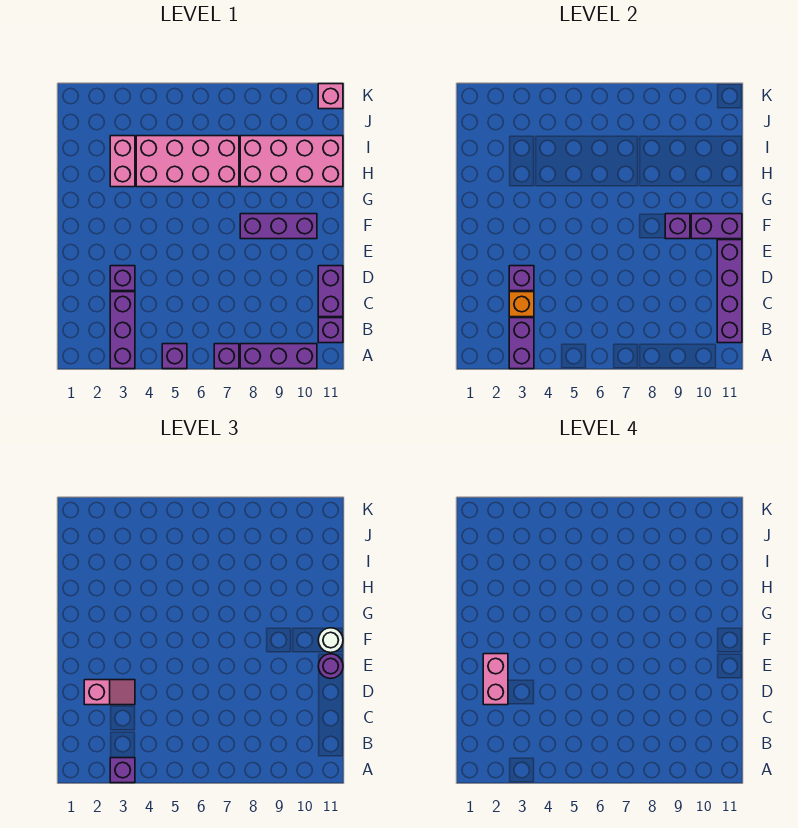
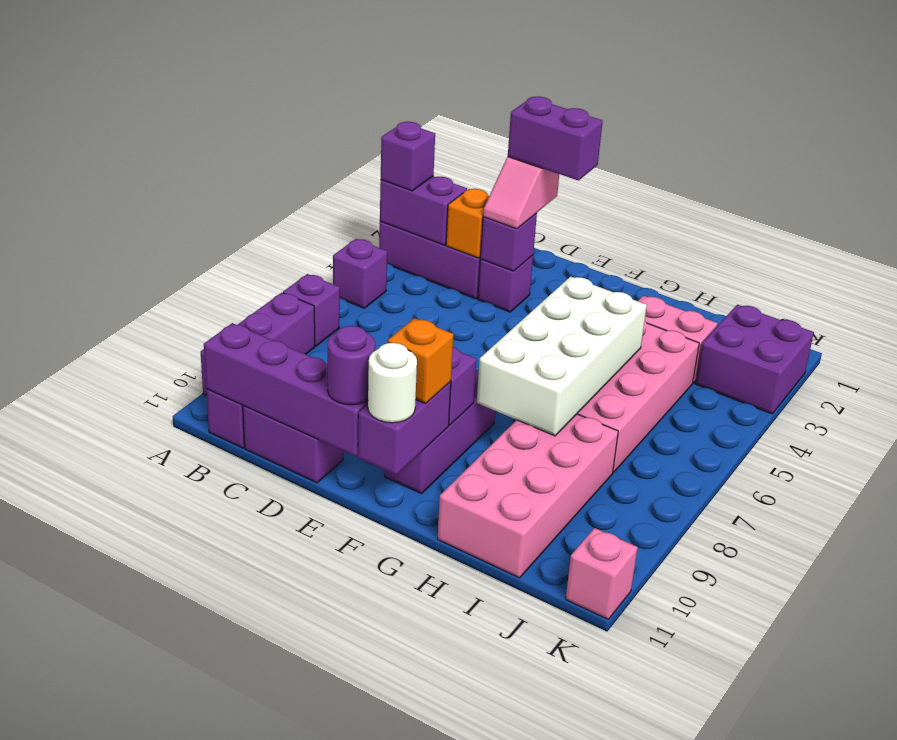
pink brick D2:E2 level 4 -> purple brick D2:E2 level 4
none -> orange brick F10 level 3
none -> white brick G5:H8 level 2
none -> purple brick J2:K3 level 1

